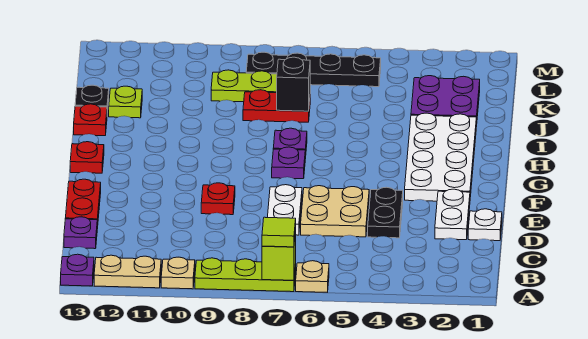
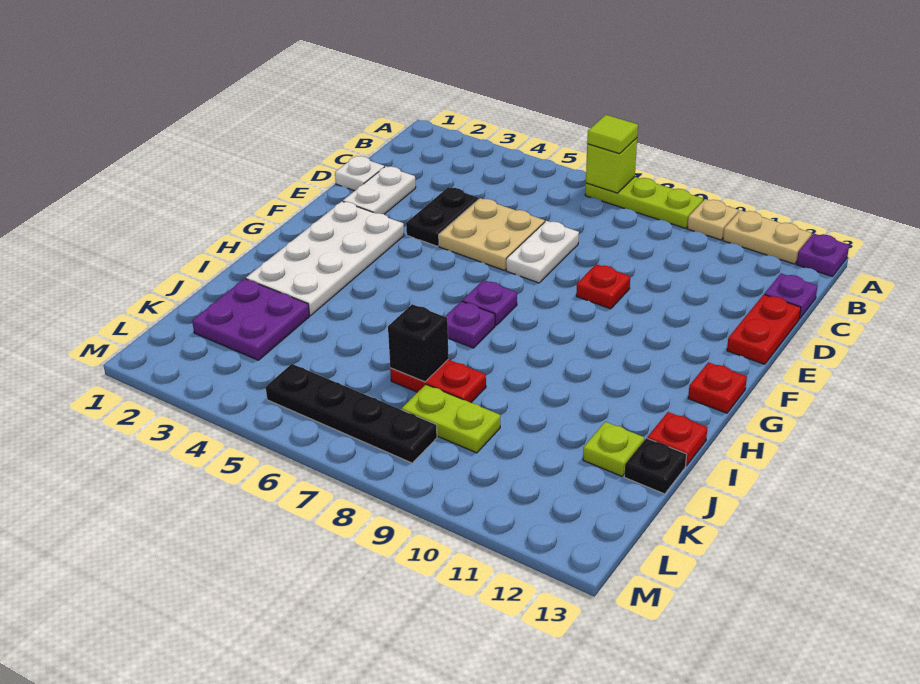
tan plate A6 level 1 -> none

